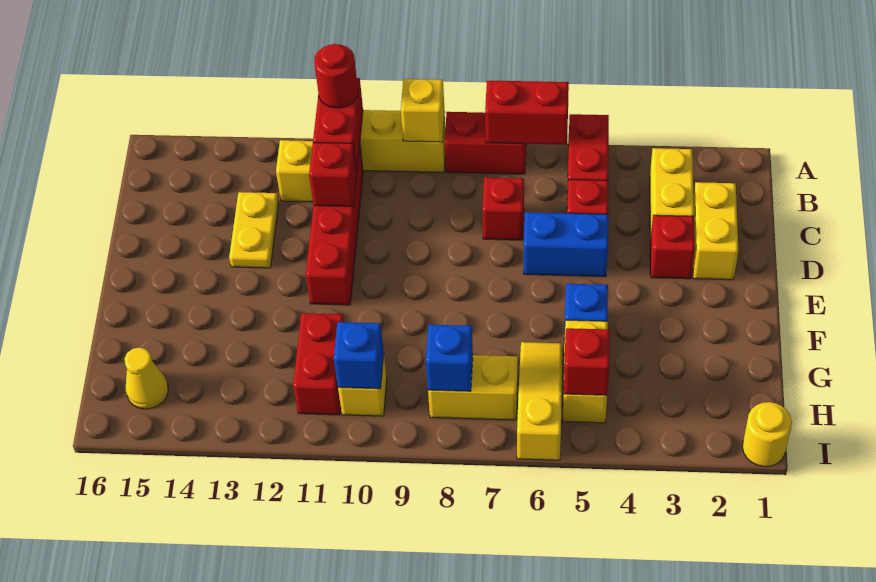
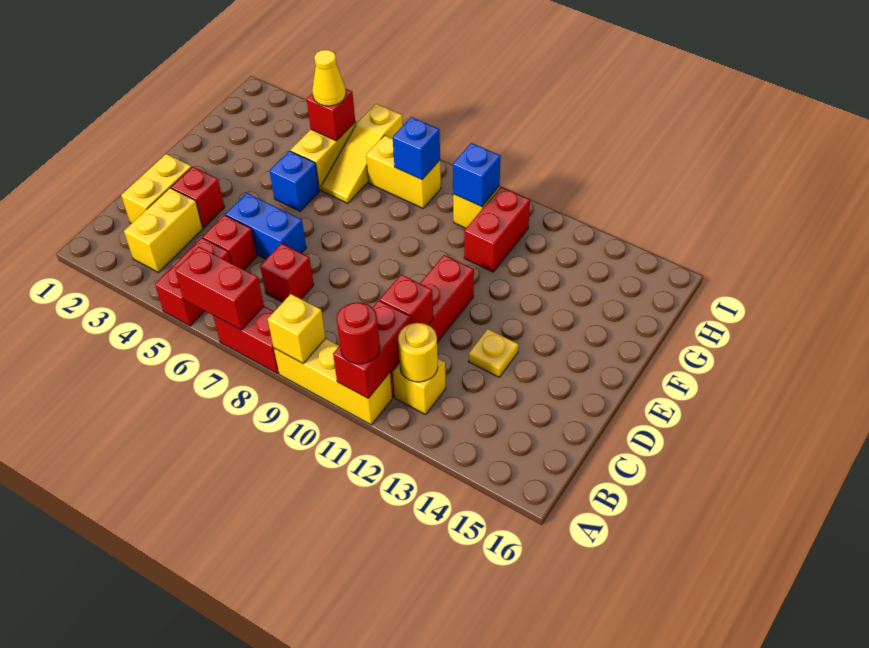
yellow plate C13:D13 level 1 -> yellow plate D13 level 1
yellow cone H15 level 1 -> yellow cone H5 level 3
yellow round brick I1 level 1 -> yellow round brick B12 level 2

